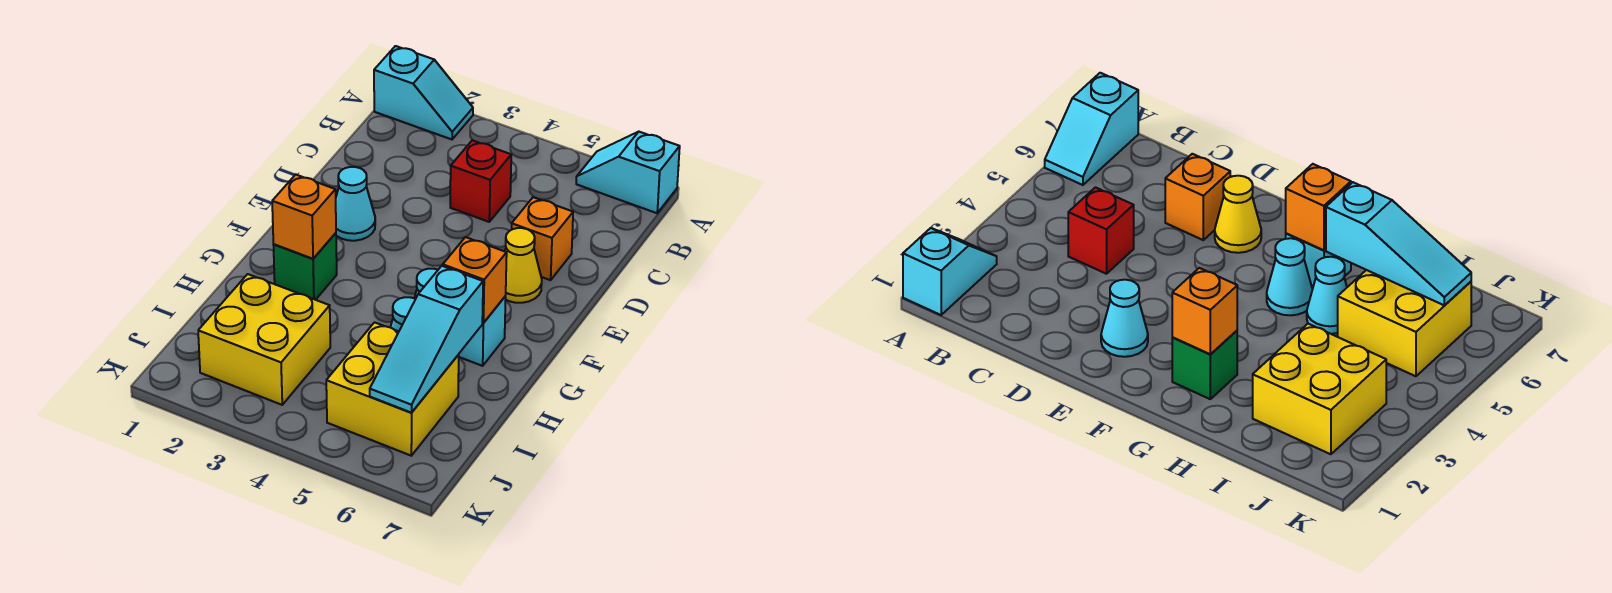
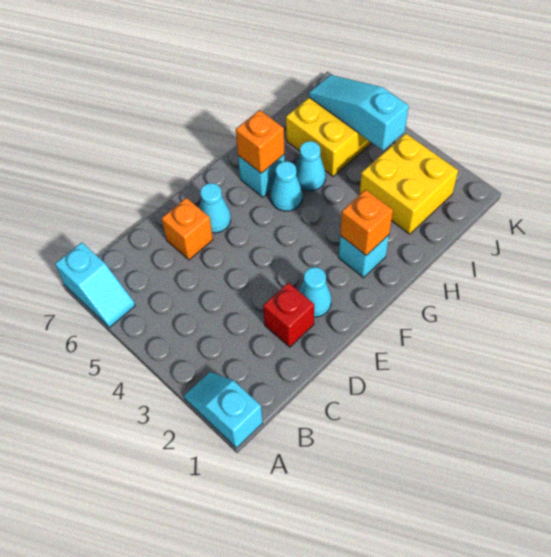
red brick C4 level 1 -> red brick D2 level 1
yellow cone E6 level 1 -> cyan cone E6 level 1
green brick G2 level 1 -> cyan brick G2 level 1
cyan slope H6:J6 level 2 top H -> cyan slope J4:J6 level 2 top 4

